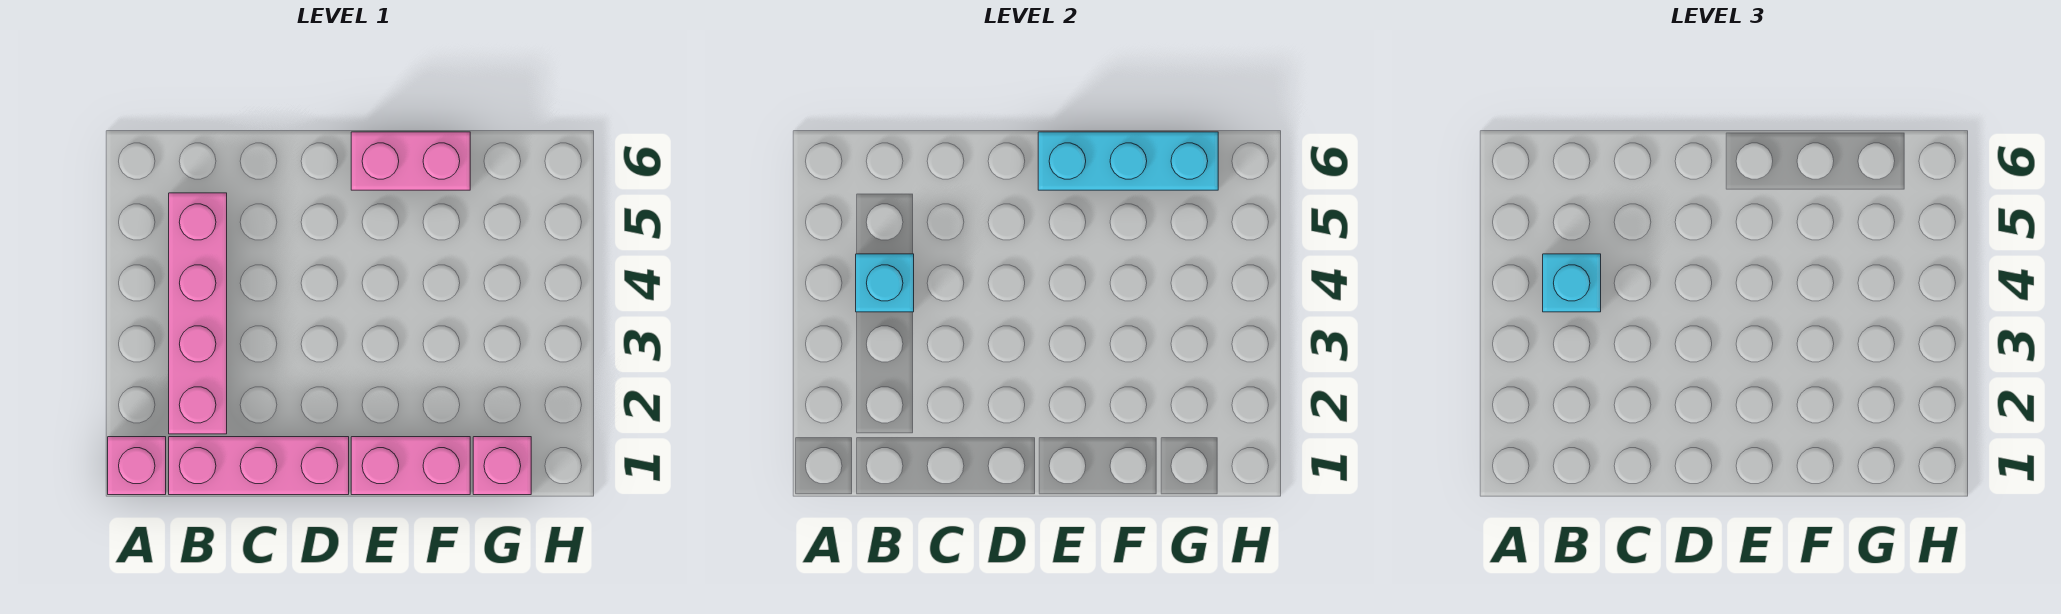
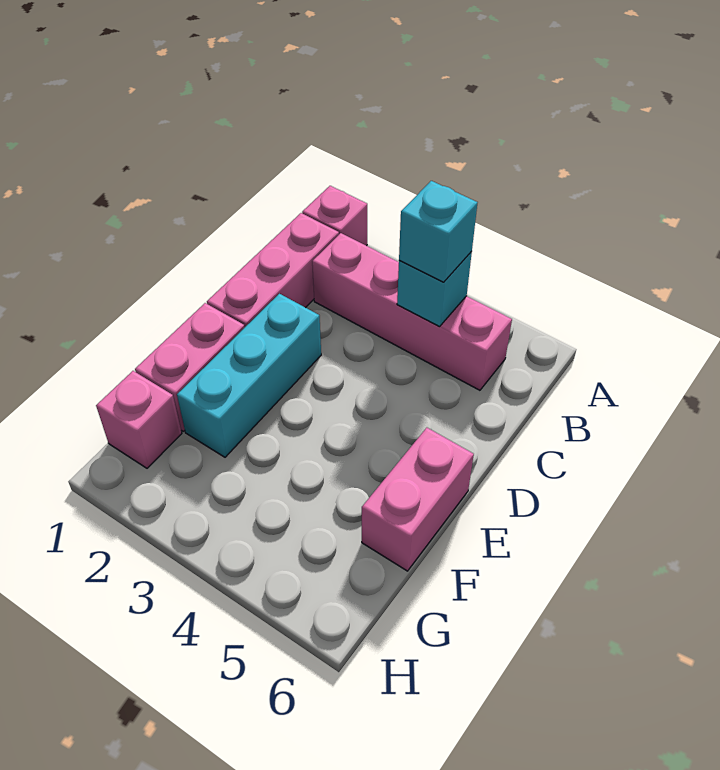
cyan brick E6:G6 level 2 -> cyan brick D2:F2 level 1

